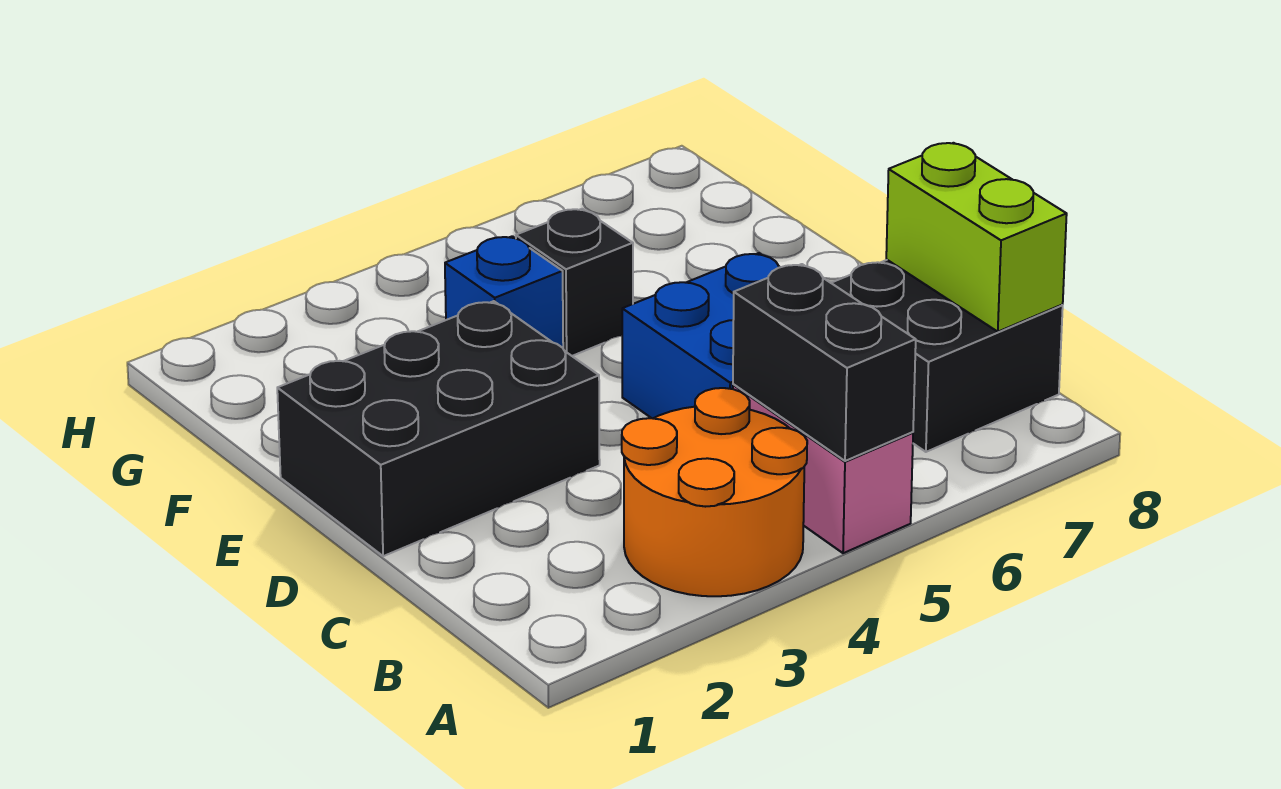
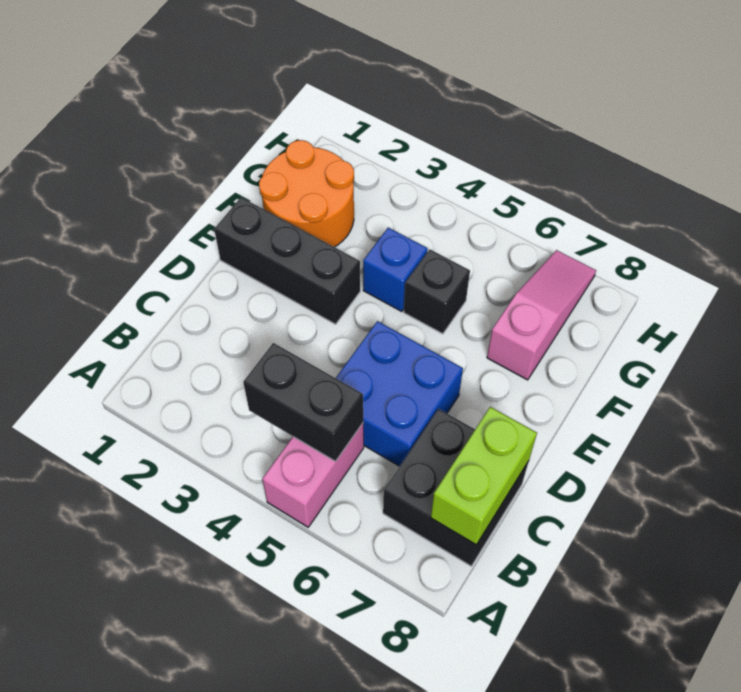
orange round brick A3:B4 level 1 -> orange round brick F1:G2 level 1
black brick A5:B5 level 2 -> black brick B4:B5 level 2
black brick D1:E3 level 1 -> black brick E1:E3 level 1
none -> pink slope F7:H7 level 1 top F

